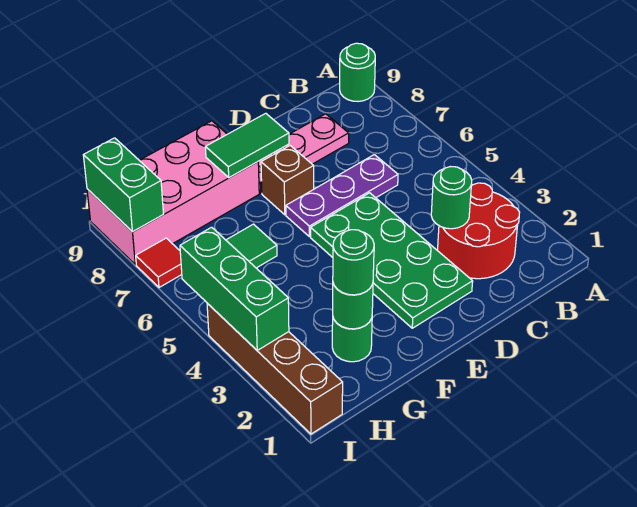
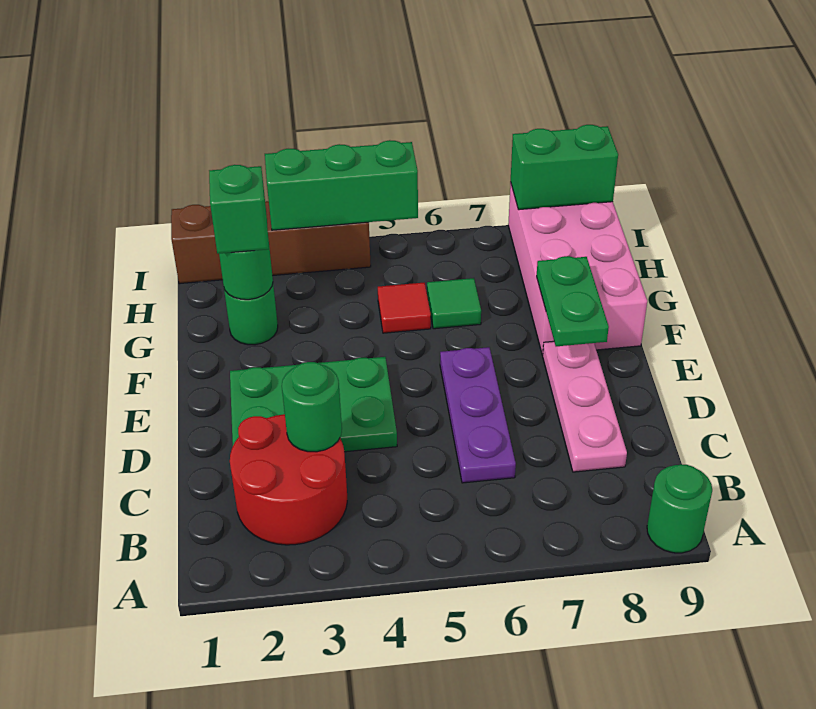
green plate D2:E5 level 1 -> green plate D2:E4 level 1
brown brick E7 level 1 -> none
green tile E8:F8 level 2 -> green plate E8:F8 level 2
green round brick G2 level 3 -> green brick G2 level 3
red tile I7 level 1 -> red tile G5 level 1

